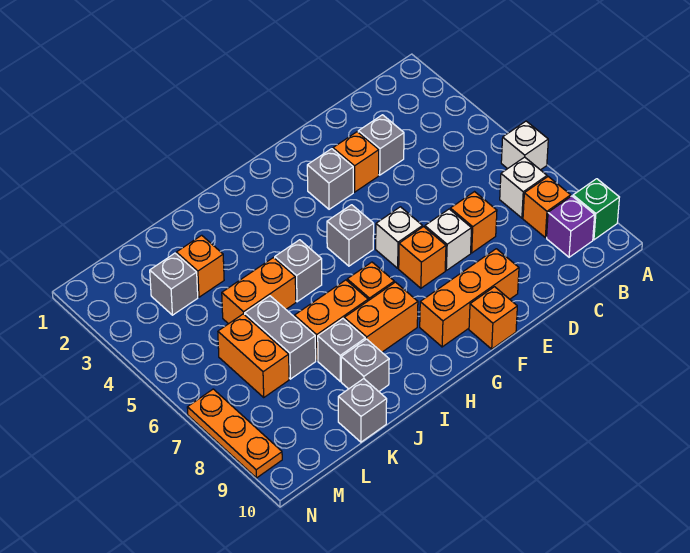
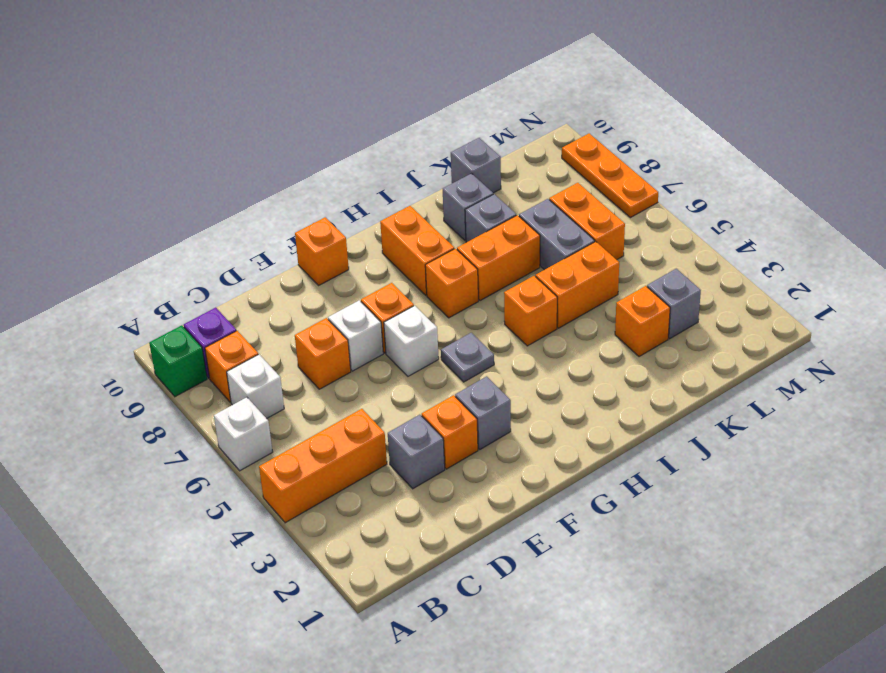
orange brick E9:G9 level 1 -> orange brick A4:C4 level 1
grey brick G5 level 1 -> grey plate G5 level 1
orange brick H8:I8 level 1 -> orange brick H8:H9 level 1
grey brick I5 level 1 -> orange brick I5 level 1

